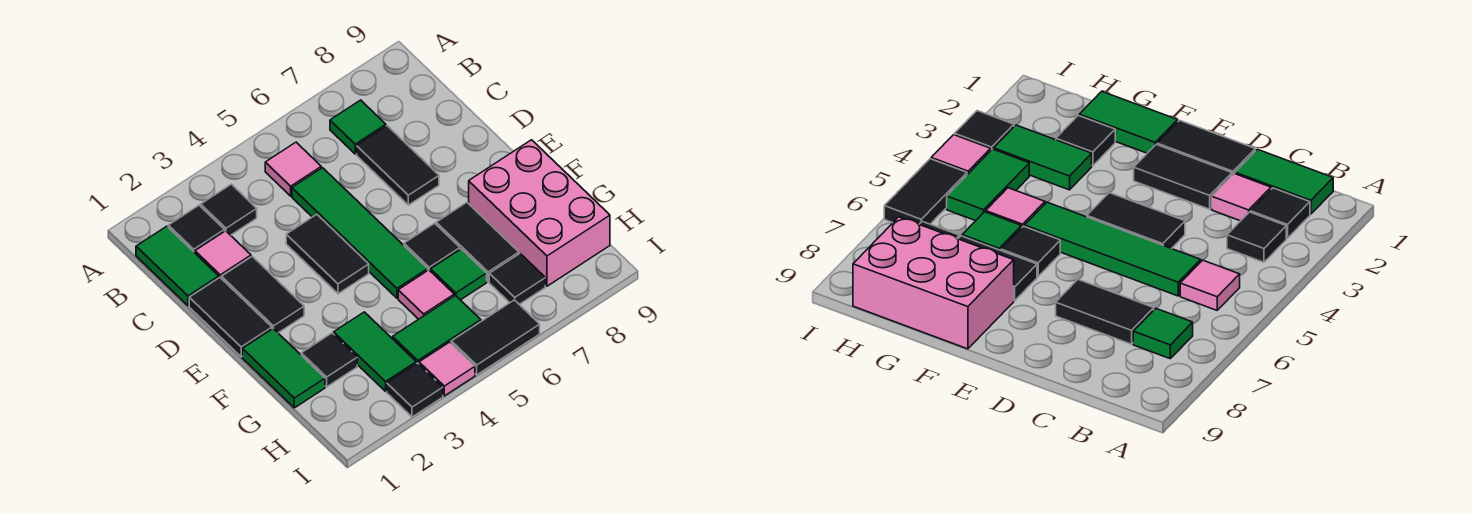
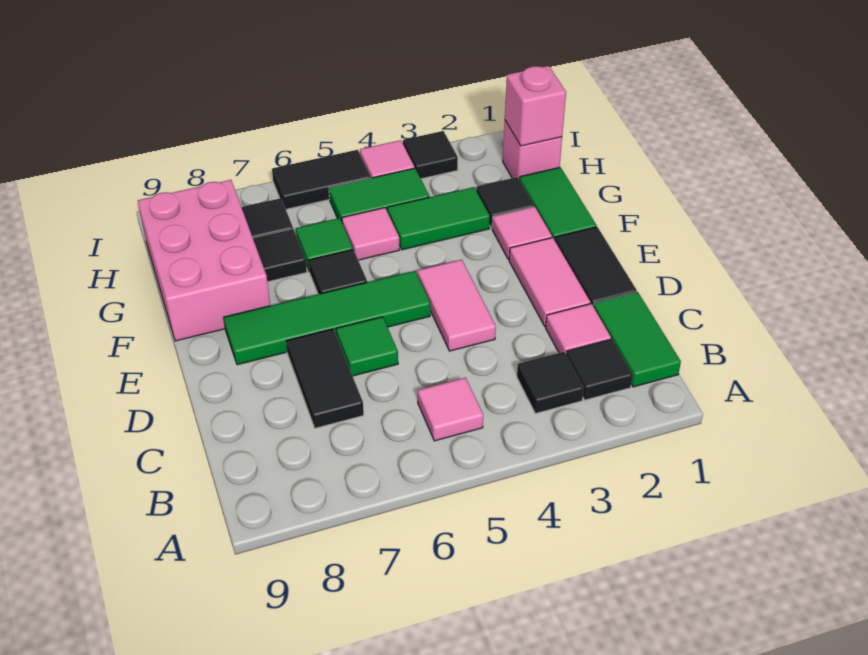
green tile B7 level 1 -> green tile D6 level 1
green tile C5:F5 level 1 -> green tile E5:E8 level 1
black tile D2:E2 level 1 -> pink tile D2:E2 level 1
black tile D4:E4 level 1 -> pink tile D4:E4 level 1
none -> pink tile F2 level 1
black tile F7:G7 level 1 -> black tile G7 level 1
green tile G3:H3 level 1 -> green tile G3:G4 level 1
none -> pink brick H1 level 1
none -> pink brick H1 level 2

